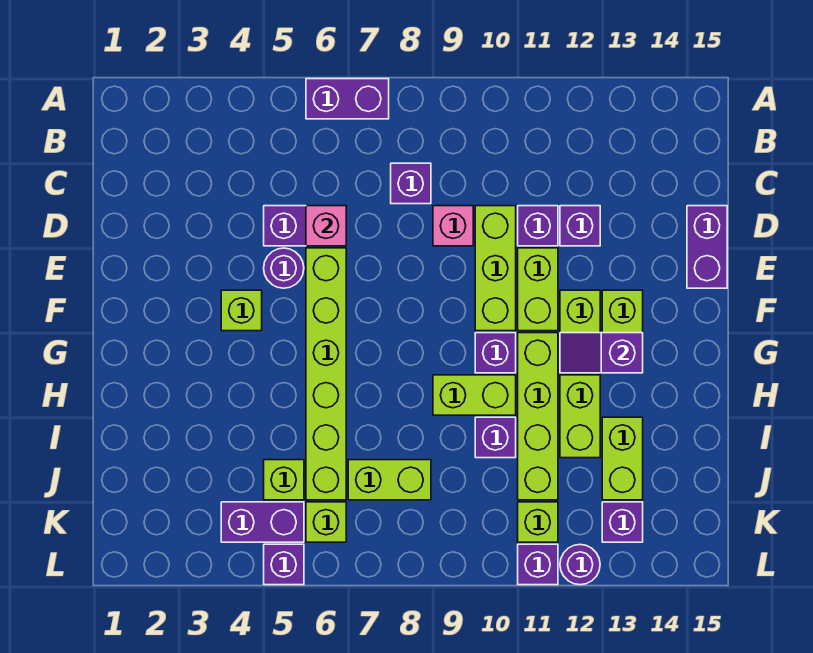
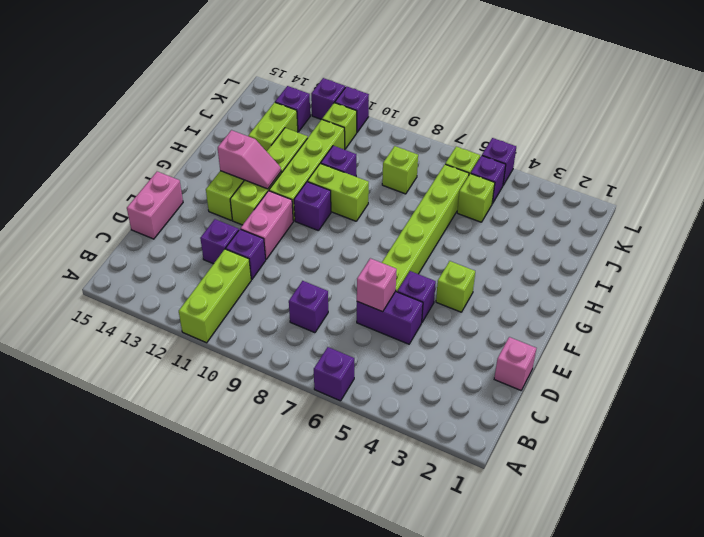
purple brick A6:A7 level 1 -> purple brick A6 level 1
pink brick D9 level 1 -> pink brick D1 level 1
lime brick D10:F10 level 1 -> lime brick A11:C11 level 1
purple brick D15:E15 level 1 -> pink brick D15:E15 level 1
purple round brick E5 level 1 -> purple brick E5 level 1
lime brick E11:F11 level 1 -> pink brick E11:F11 level 1
purple slope G12:G13 level 2 top 13 -> pink slope G12:G13 level 2 top 13
lime brick J7:J8 level 1 -> lime brick J8 level 1
purple brick K4:K5 level 1 -> purple brick K5 level 1
purple round brick L12 level 1 -> purple brick L12 level 1

